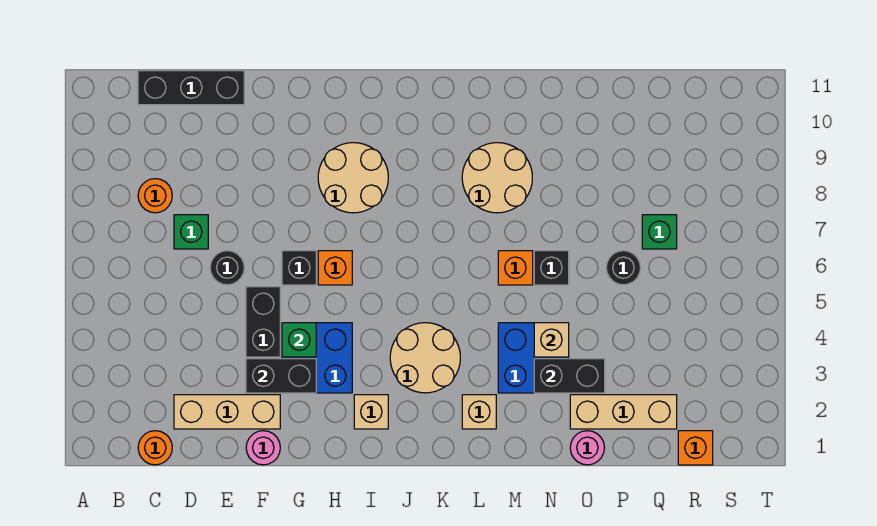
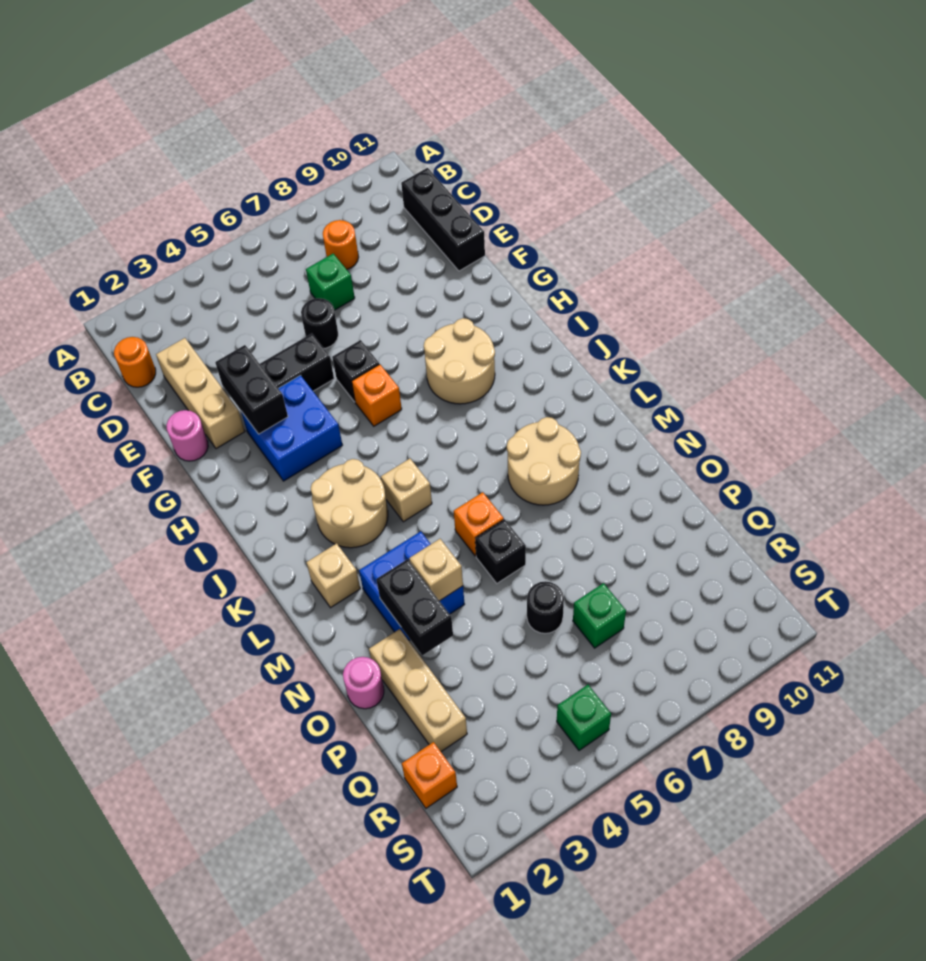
green brick G4 level 2 -> green brick S5 level 1
tan brick I2 level 1 -> tan brick K5 level 1

